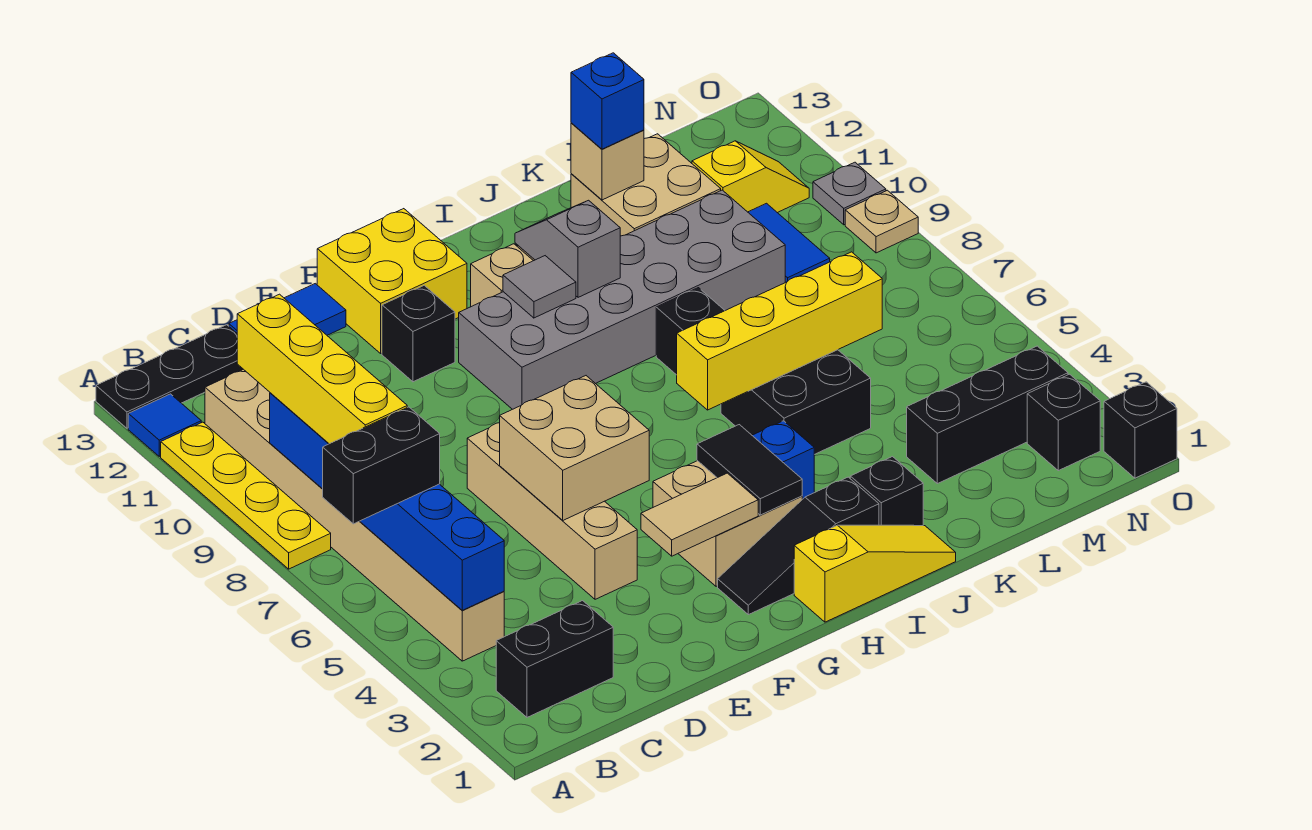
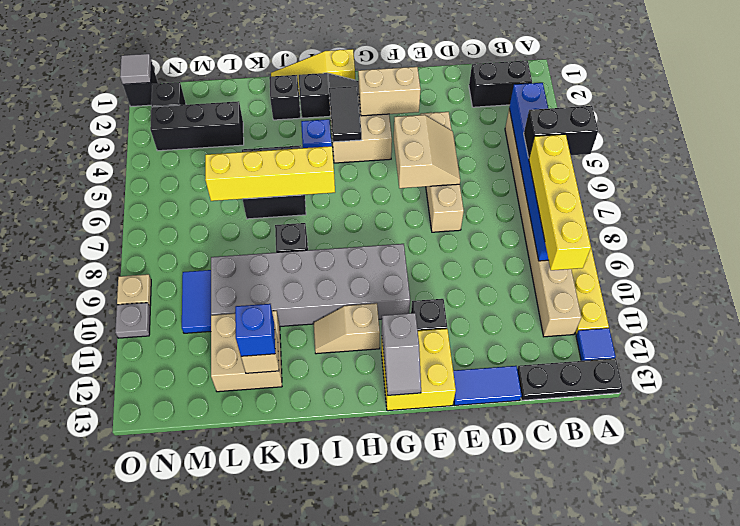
tan brick E5:F6 level 2 -> tan slope E5:F6 level 2 top F
tan tile F3:G3 level 2 -> tan brick F3:G3 level 2
grey tile H10 level 2 -> grey tile O1 level 2
grey slope I10:I11 level 2 top 10 -> grey slope G12:G13 level 2 top 12
yellow slope M11:N11 level 1 top M -> none

